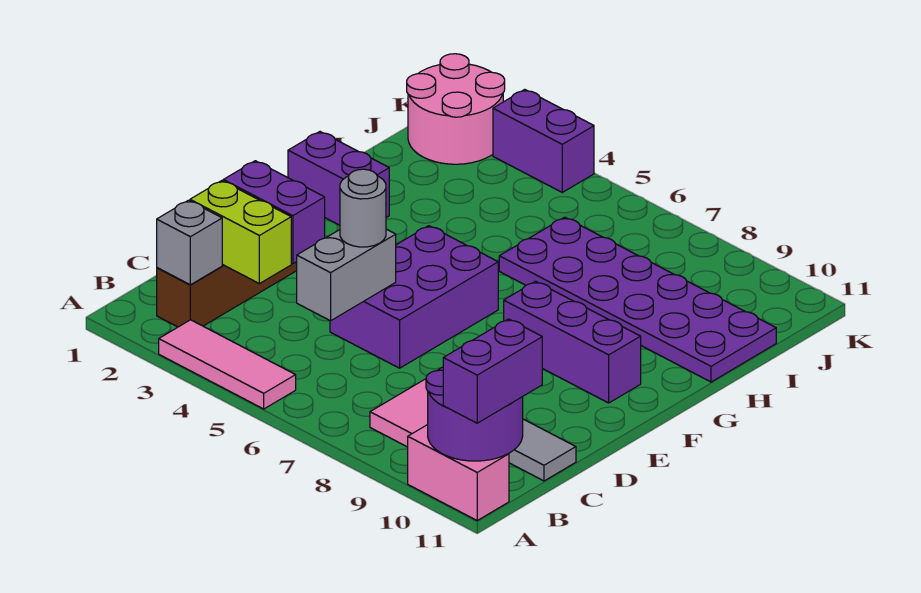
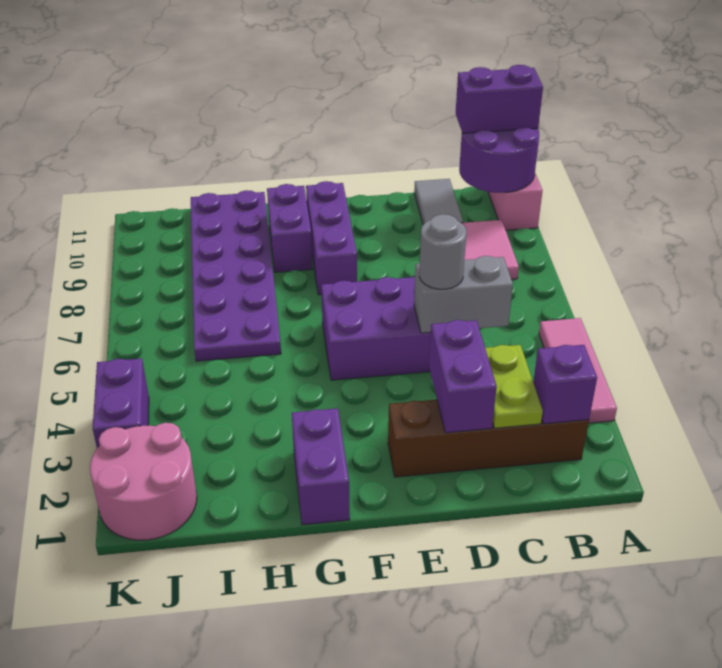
grey brick B2 level 2 -> purple brick B2 level 2
lime brick C2:C3 level 2 -> lime plate C2:C3 level 2
none -> purple brick G9:G10 level 1

